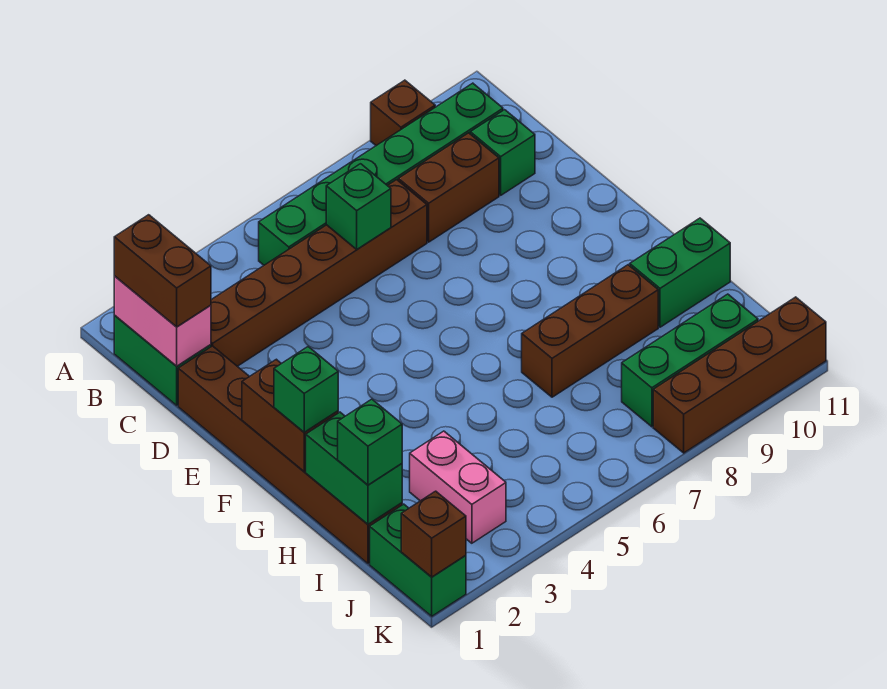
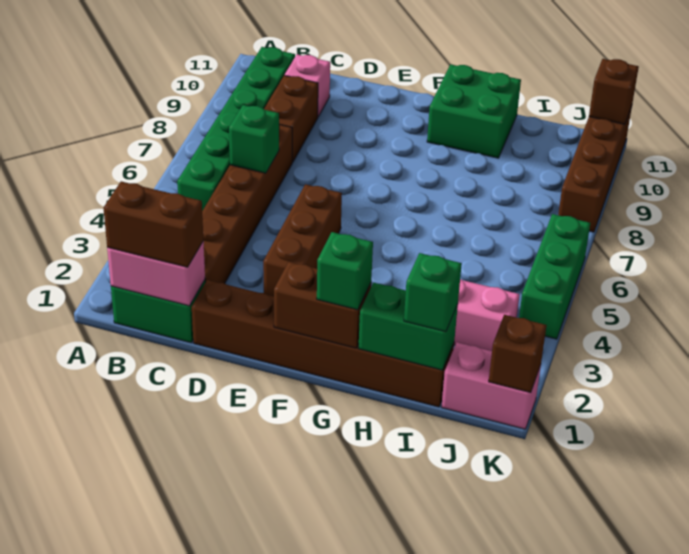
brown brick A9 level 1 -> brown brick K11 level 2
green brick C10 level 1 -> pink brick C10 level 1
brown brick H7:H9 level 1 -> brown brick E3:E5 level 1
green brick H10:H11 level 1 -> green brick G10:H11 level 1
green brick J1:K1 level 1 -> pink brick J1:K1 level 1
green brick J8:J10 level 1 -> green brick K4:K6 level 1

